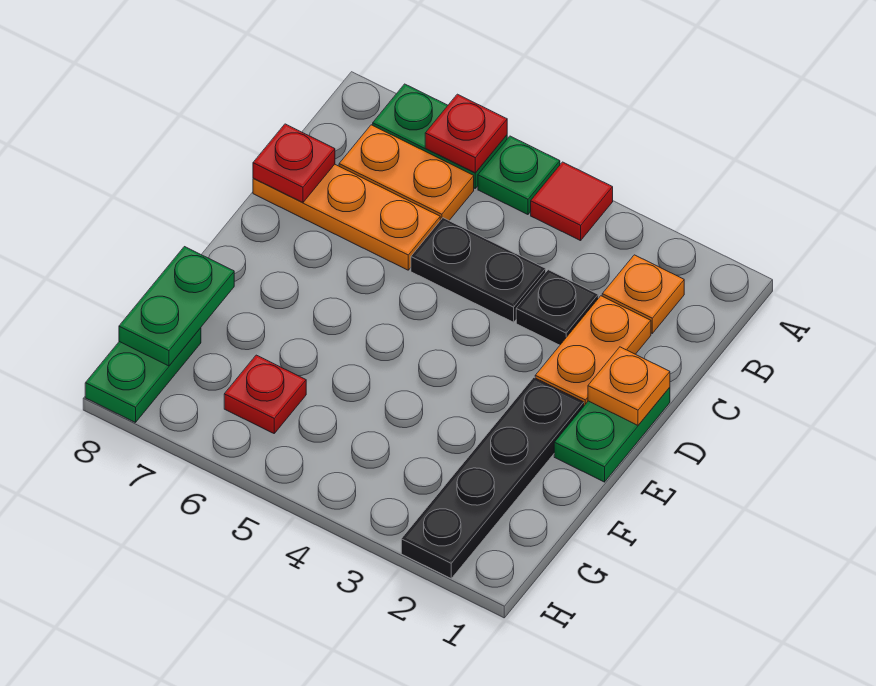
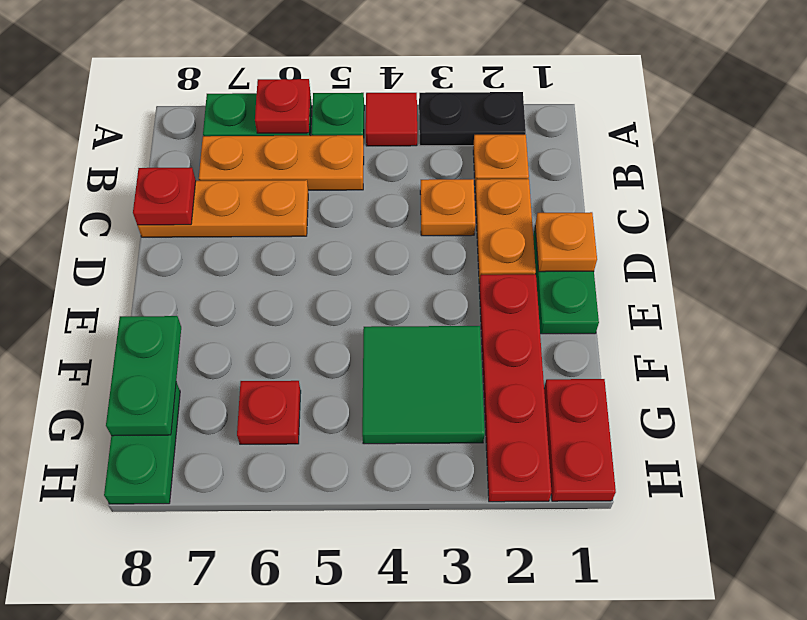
orange plate B6:B7 level 1 -> orange plate B5:B7 level 1
black plate C3 level 1 -> orange plate C3 level 1
black plate C4:C5 level 1 -> black plate A2:A3 level 1
black plate E2:H2 level 1 -> red plate E2:H2 level 1
none -> green tile F3:G4 level 1
none -> red plate G1:H1 level 1

